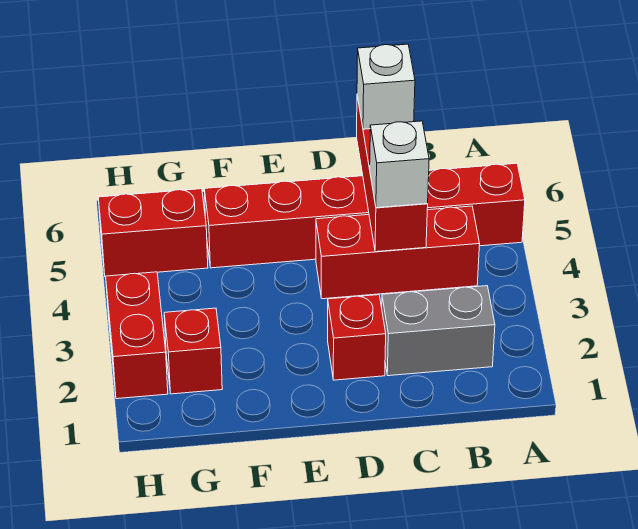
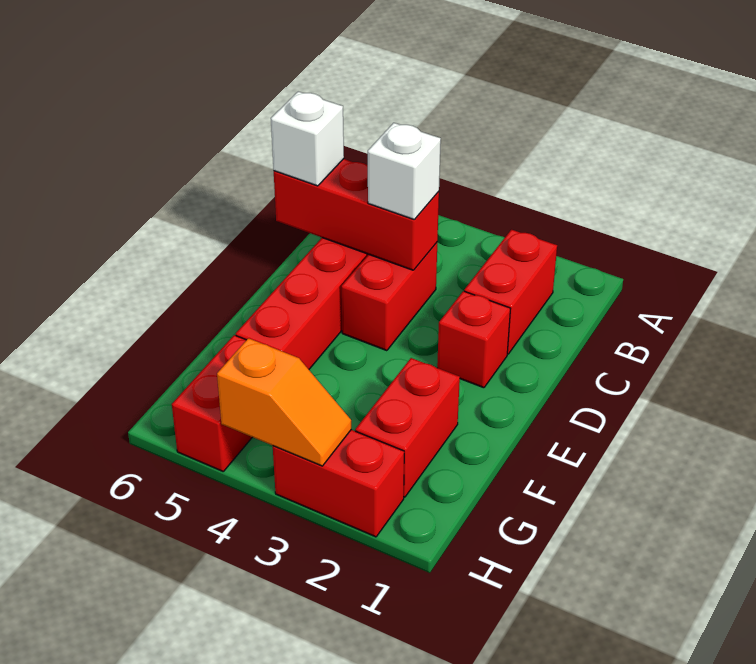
grey brick B2:C2 level 1 -> red brick B2:C2 level 1
red brick B4:D4 level 1 -> red brick C4:D4 level 1
red brick G2 level 1 -> red brick F2:G2 level 1
none -> orange slope H3:H4 level 2 top 4

